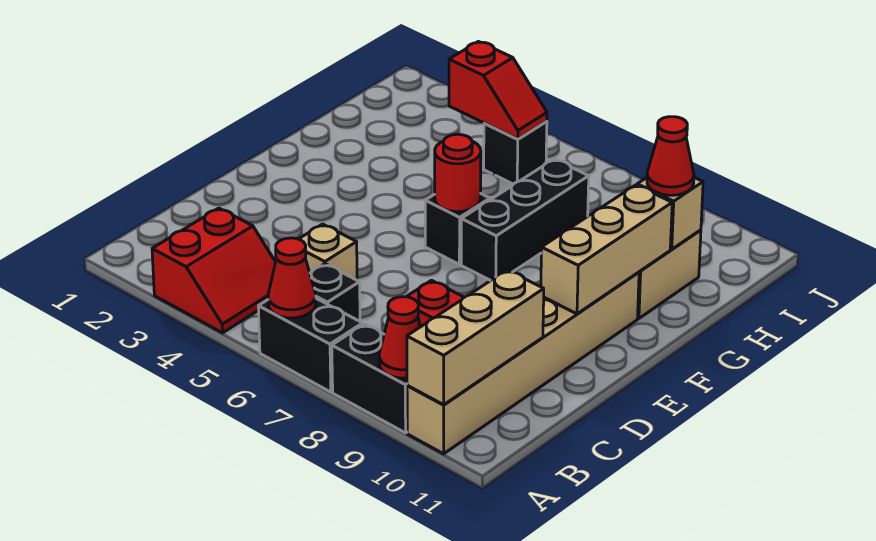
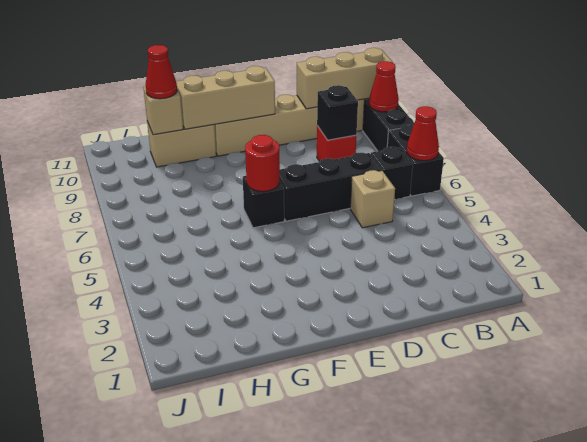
red slope A3:B4 level 1 top 3 -> none
black brick F7:H7 level 1 -> black brick C6:E6 level 1
red slope I4:I5 level 2 top 4 -> none
black brick I5 level 1 -> black brick C8 level 2

